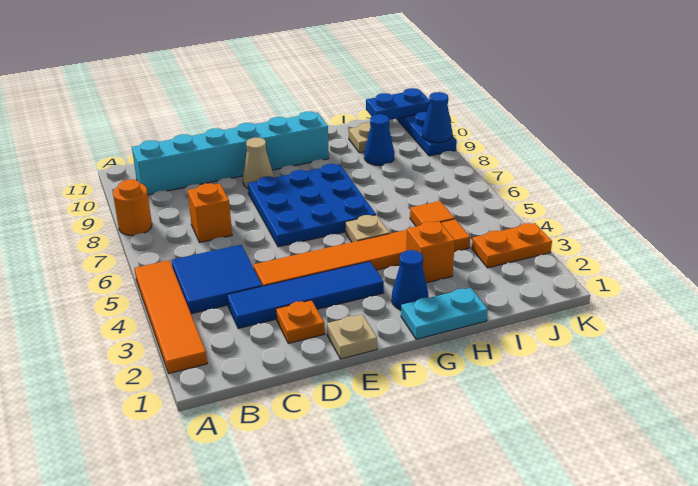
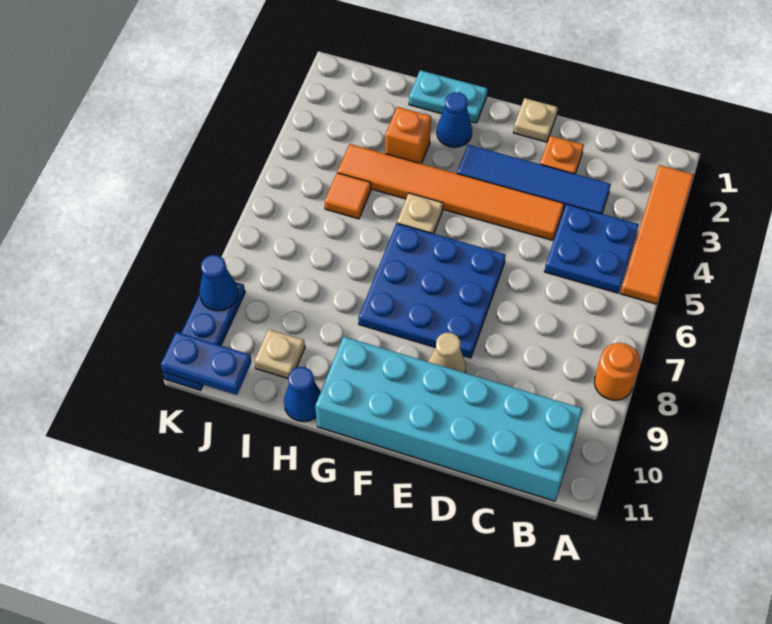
blue tile B4:C5 level 1 -> blue plate B4:C5 level 1
cyan brick B10:G10 level 1 -> cyan brick B10:G11 level 1
orange brick C7 level 1 -> none
blue cone I9 level 1 -> blue cone H11 level 1
orange plate J3:K3 level 1 -> none

